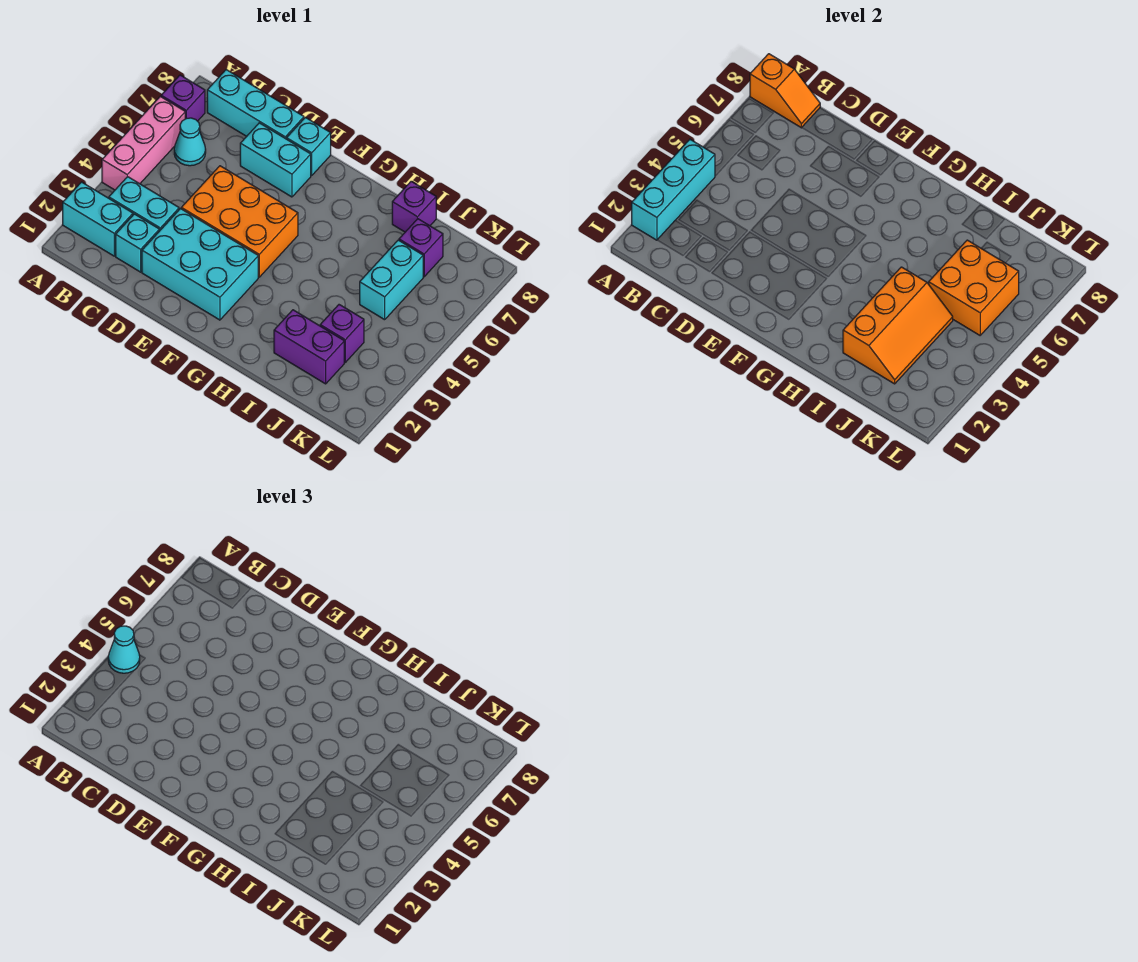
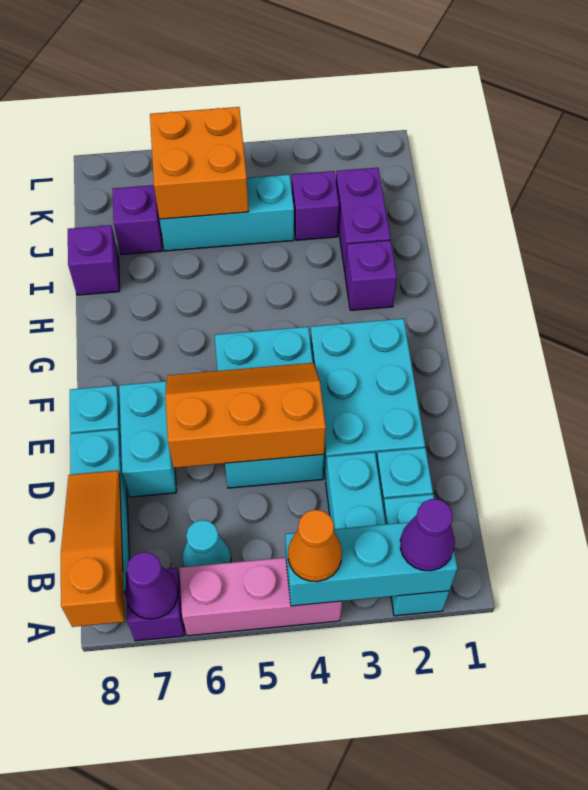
none -> purple cone A2 level 3
cyan cone A4 level 3 -> orange cone A4 level 3
none -> purple cone A7 level 2
orange slope A8:B8 level 2 top A -> orange slope A8:C8 level 2 top A
orange brick D4:F5 level 1 -> cyan brick D4:F5 level 1
none -> purple brick H2 level 1
orange slope I2:J4 level 2 top I -> orange slope D4:E6 level 2 top D
cyan brick J5:J6 level 1 -> cyan brick J4:J6 level 1

